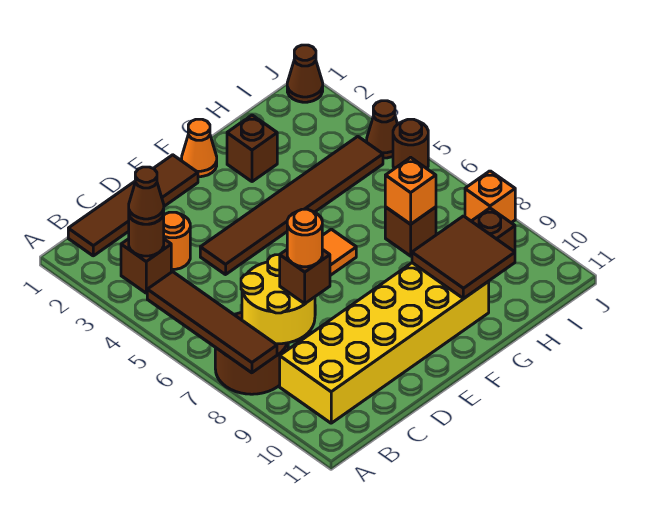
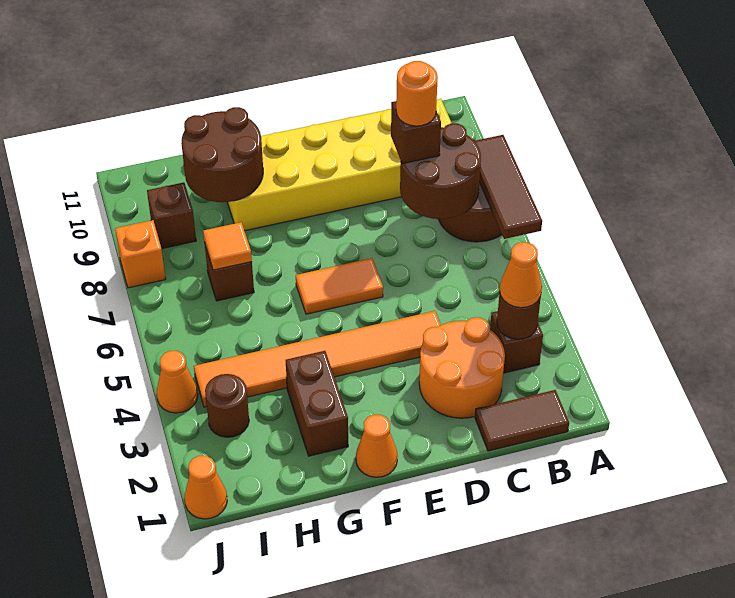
brown tile A5:A8 level 2 -> brown tile A6:A8 level 2
brown tile B1:E1 level 1 -> brown tile B1:C1 level 1
brown cone B3 level 3 -> orange cone B3 level 3
yellow round brick B7:C8 level 2 -> brown round brick B7:C8 level 2
orange round brick C3 level 1 -> orange round brick C2:D3 level 1
brown tile D4:I4 level 1 -> orange tile D4:I4 level 1
brown brick G2 level 1 -> brown brick G2:G3 level 1
brown tile G9:H10 level 2 -> brown round brick G9:H10 level 2
orange brick H7 level 2 -> orange tile H7 level 2
brown cone J1 level 1 -> orange cone J1 level 1
brown cone J4 level 1 -> orange cone J4 level 1
brown round brick J5 level 1 -> brown round brick I3 level 1

